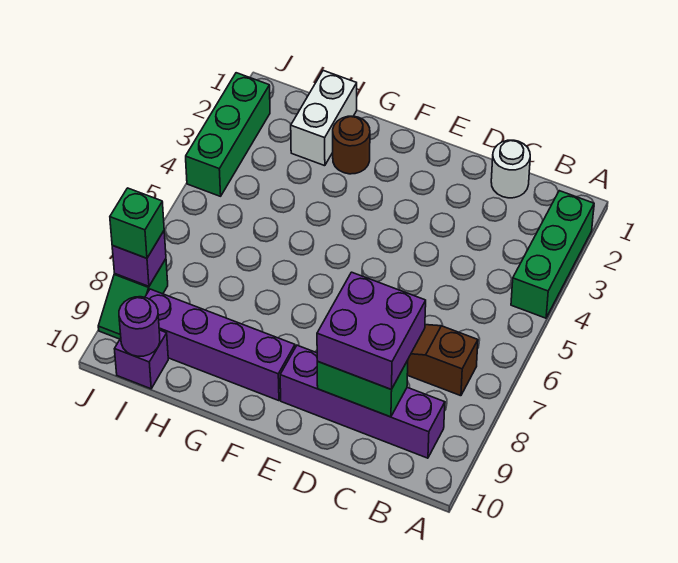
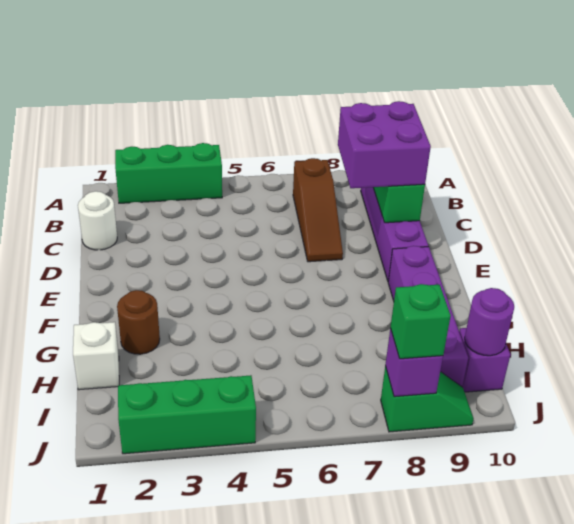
white brick H1:H2 level 1 -> white brick H1 level 1

